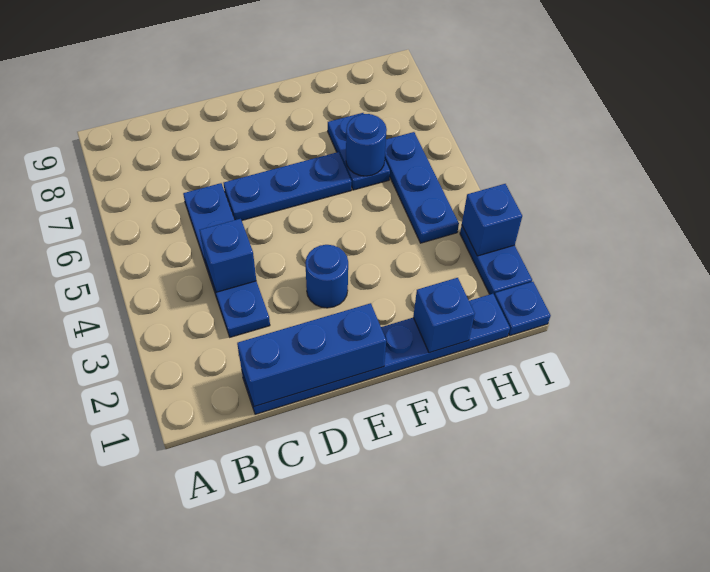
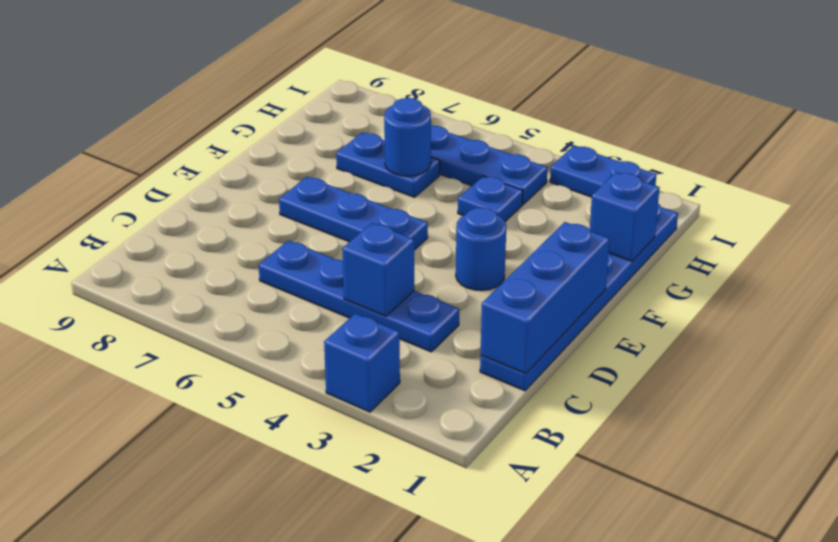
blue plate D6:F6 level 1 -> blue plate E5:E7 level 1
blue plate I1 level 1 -> blue plate G4 level 1
blue brick I3 level 2 -> blue brick A3 level 1

